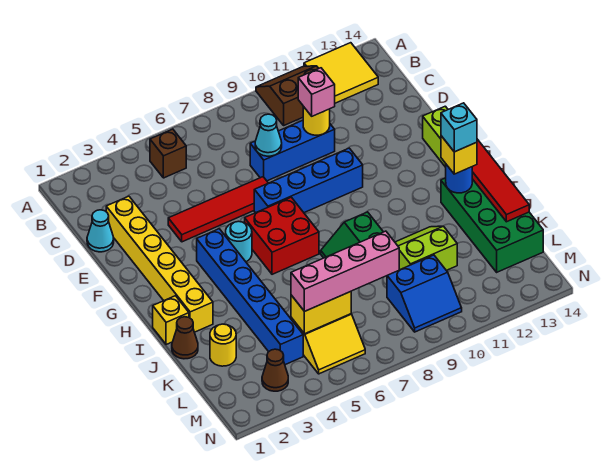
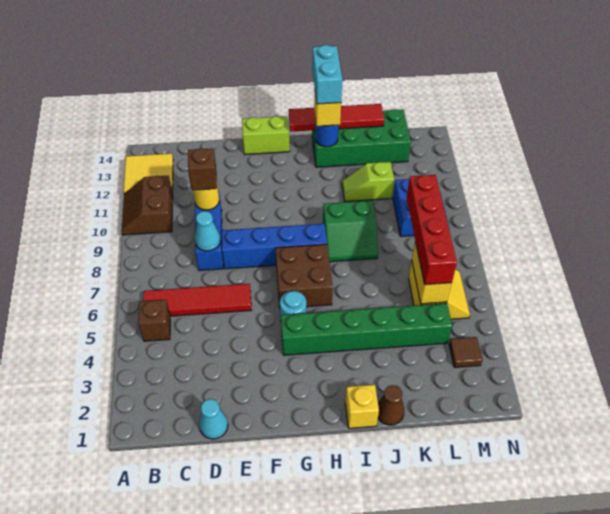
yellow brick D2:I2 level 1 -> none
pink brick D10 level 3 -> brown brick D10 level 3
red tile E4:E7 level 1 -> red tile B6:E6 level 1
blue brick F7:F10 level 1 -> blue brick E8:H8 level 1
blue brick G4:L4 level 1 -> green brick G4:L4 level 1
red brick G6:H7 level 1 -> brown brick G6:H7 level 1
cyan brick I13 level 4 -> cyan brick I13:I14 level 4
lime slope J10:K11 level 1 top K -> lime slope J11:K11 level 1 top K
yellow round brick K2 level 1 -> none
pink brick L5:L8 level 3 -> red brick L5:L8 level 3
brown cone M3 level 1 -> brown tile M3 level 1

